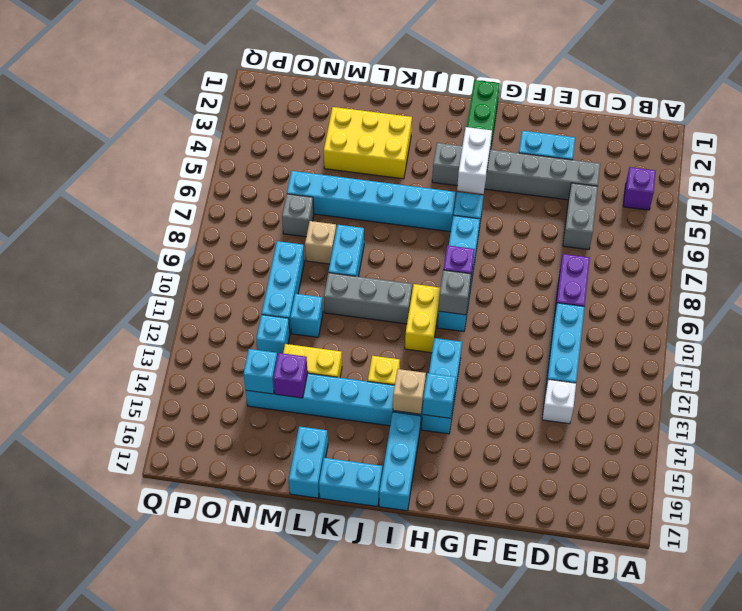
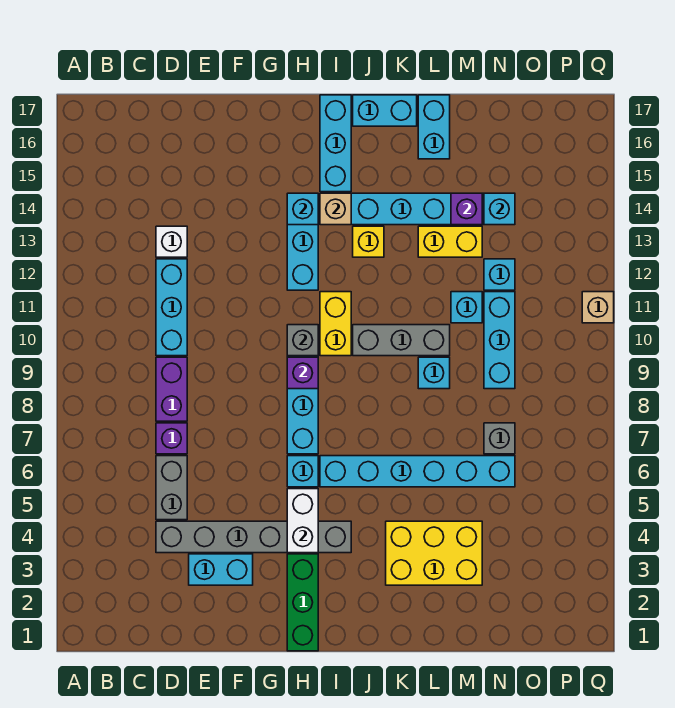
purple brick B4 level 1 -> purple brick D7 level 1
cyan brick L8:L9 level 1 -> cyan brick L9 level 1
tan brick M8 level 1 -> tan brick Q11 level 1

